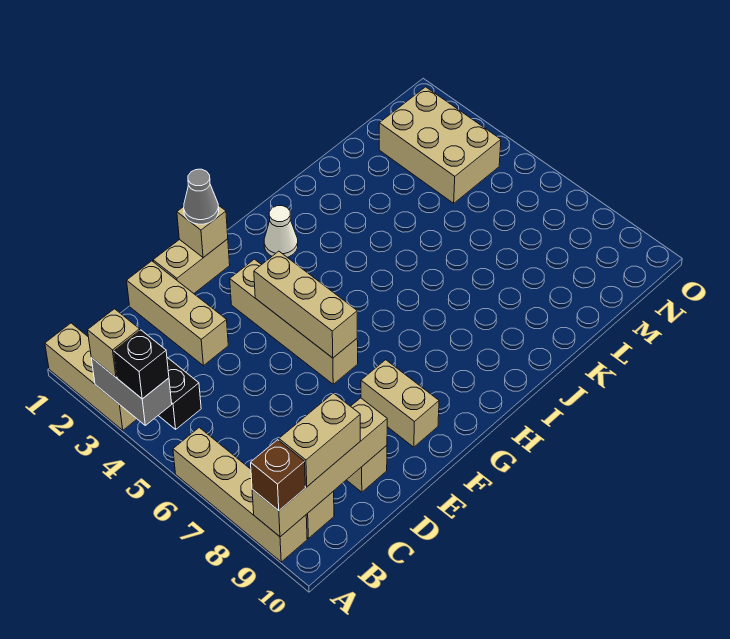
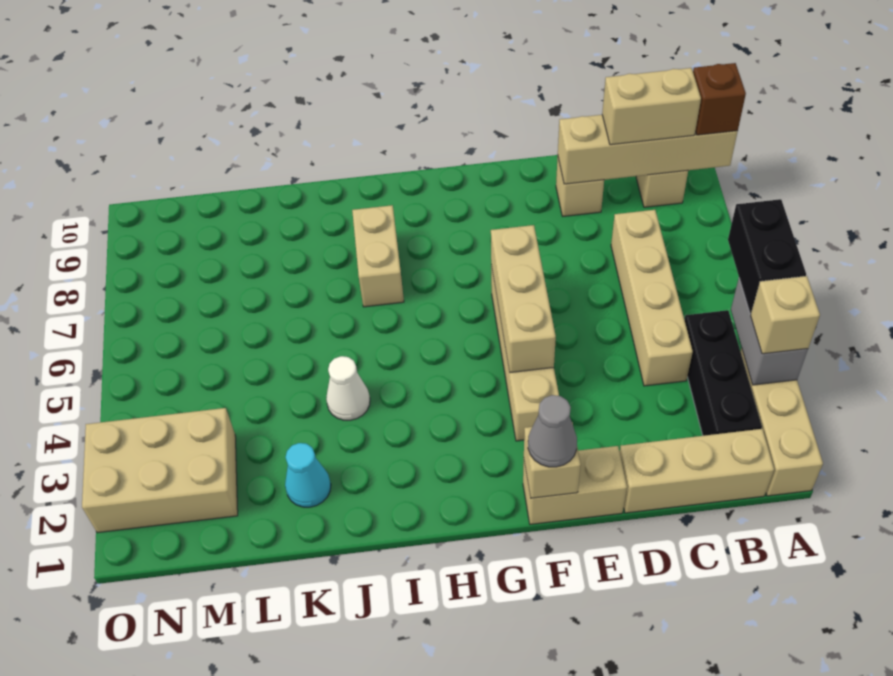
black brick A4 level 3 -> black brick A4:A5 level 3
tan brick A6:A9 level 1 -> tan brick C4:C7 level 1
tan brick D1:D3 level 1 -> tan brick B1:D1 level 1
tan brick F8:F9 level 1 -> tan brick I7:I8 level 1
white cone H2 level 1 -> white cone J4 level 1
none -> cyan cone K2 level 1
tan brick M2:N4 level 1 -> tan brick M2:O3 level 1

